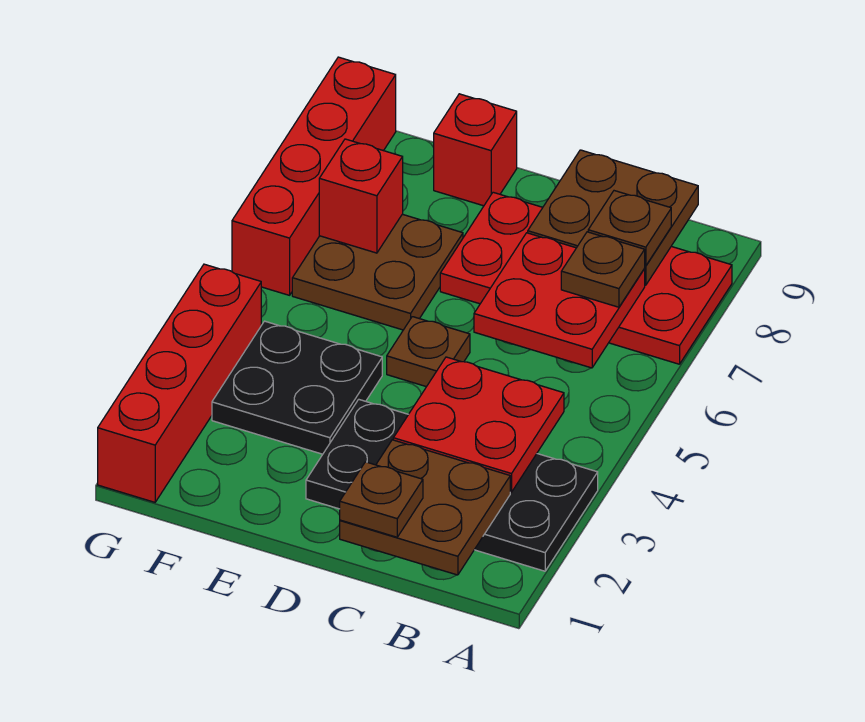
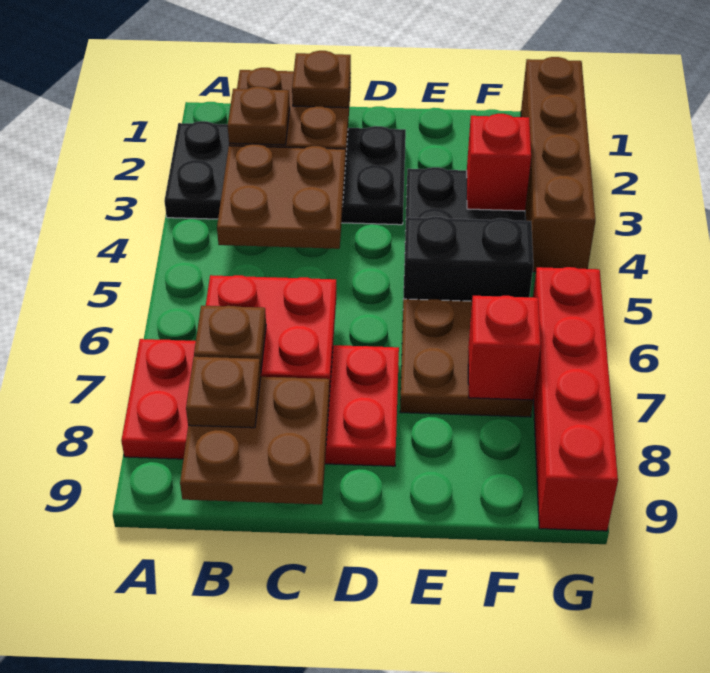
red plate B3:C4 level 2 -> brown plate B3:C4 level 2
brown plate D5 level 1 -> brown plate B2 level 3
none -> black brick E5:F5 level 1
red brick E9 level 1 -> red brick F3 level 2
red brick G1:G4 level 1 -> brown brick G1:G4 level 1

